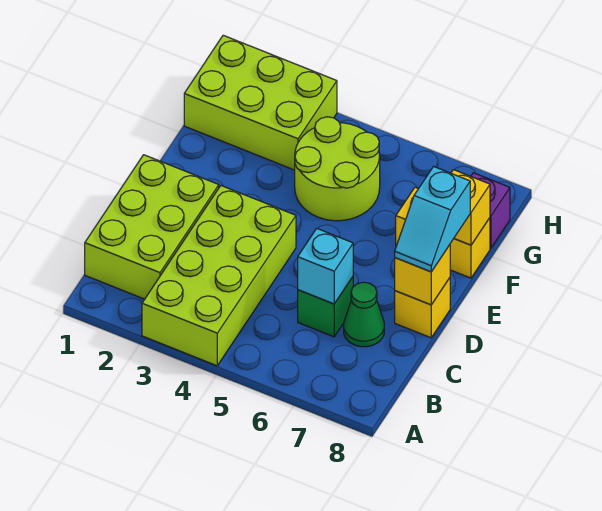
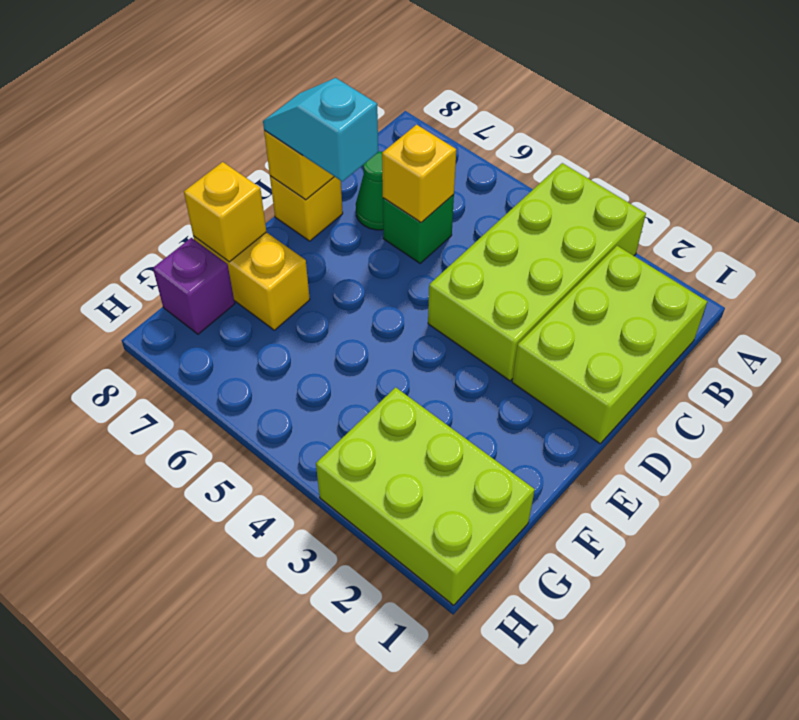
cyan brick C6 level 2 -> yellow brick C6 level 2
cyan slope D8:E8 level 3 top E -> cyan slope D7:D8 level 3 top 7
lime round brick F4:G5 level 1 -> none

